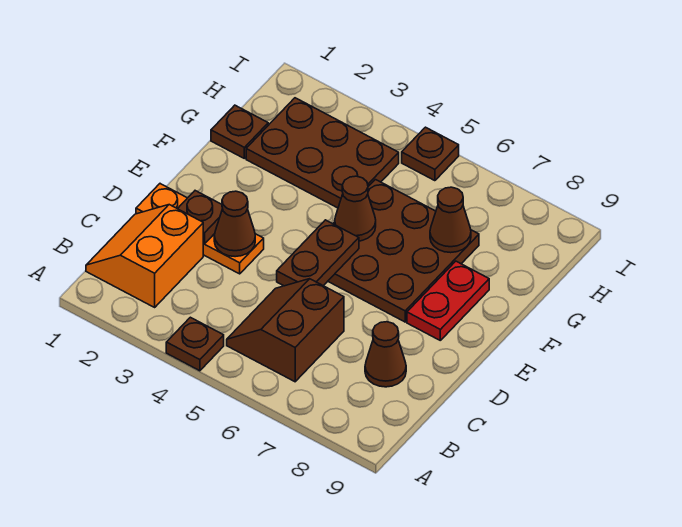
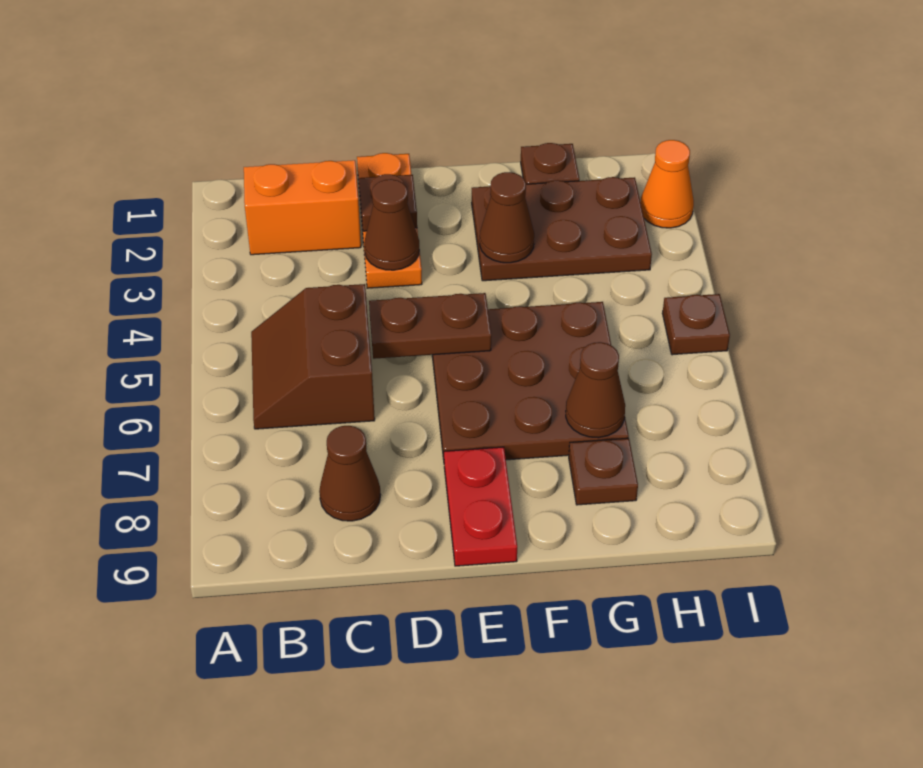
brown plate A4 level 1 -> brown plate G8 level 1
brown slope B5:C6 level 1 top 6 -> brown slope B5:C6 level 1 top C
red plate E8:F8 level 1 -> red plate E8:E9 level 1
brown cone F5 level 2 -> brown cone F3 level 2
brown plate G2:H4 level 1 -> brown plate F2:H3 level 1
none -> orange cone I2 level 1

